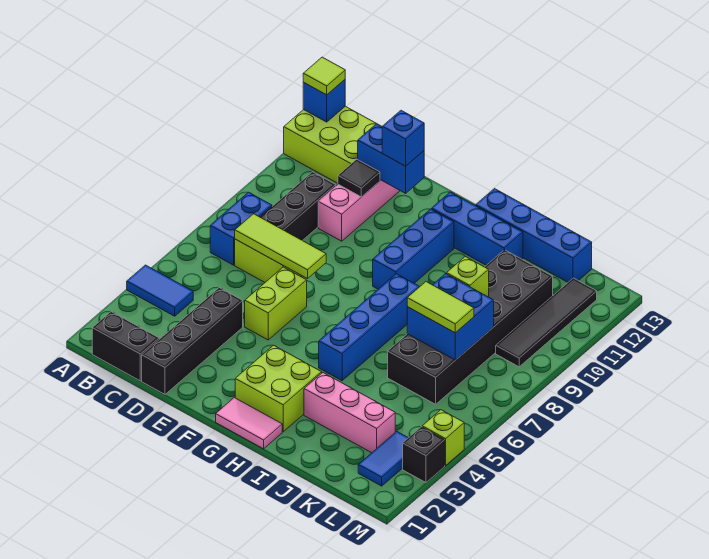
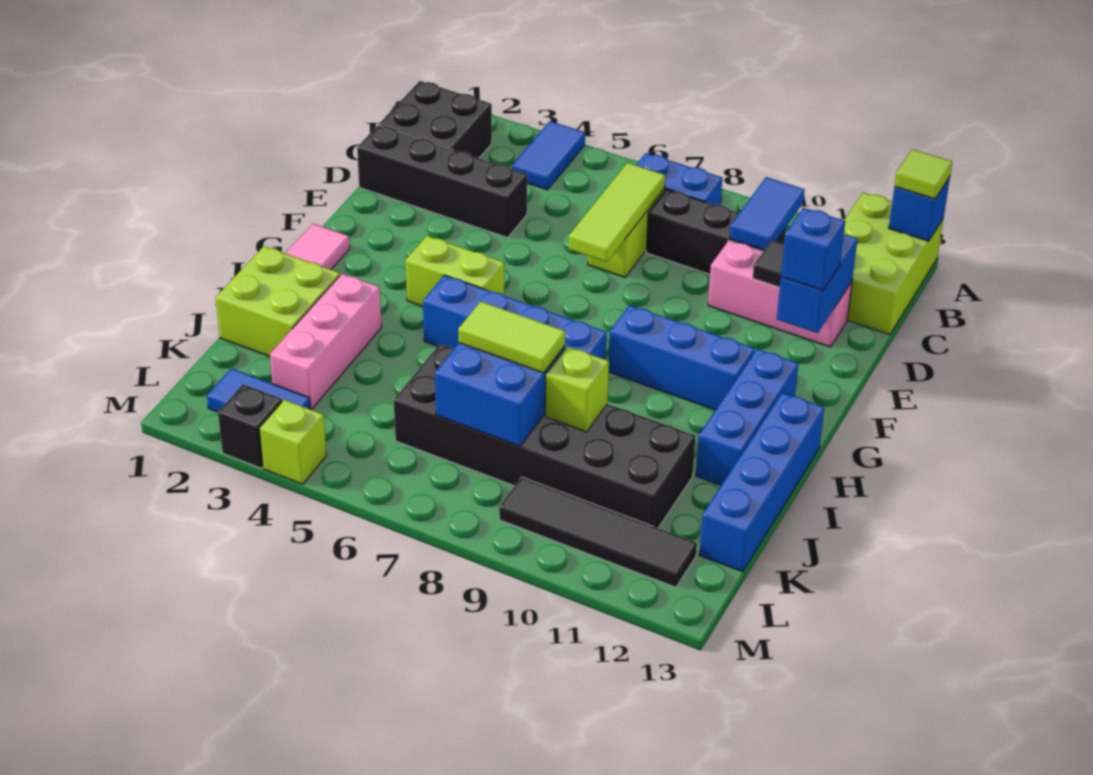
black brick B1:C1 level 1 -> black brick B1:C2 level 1
none -> blue tile B10:C10 level 2
lime brick E5:E6 level 1 -> lime brick G4:G5 level 1
lime brick G2:H3 level 1 -> lime brick I1:J2 level 1
lime tile J7:K7 level 3 -> lime tile J7:J8 level 3

